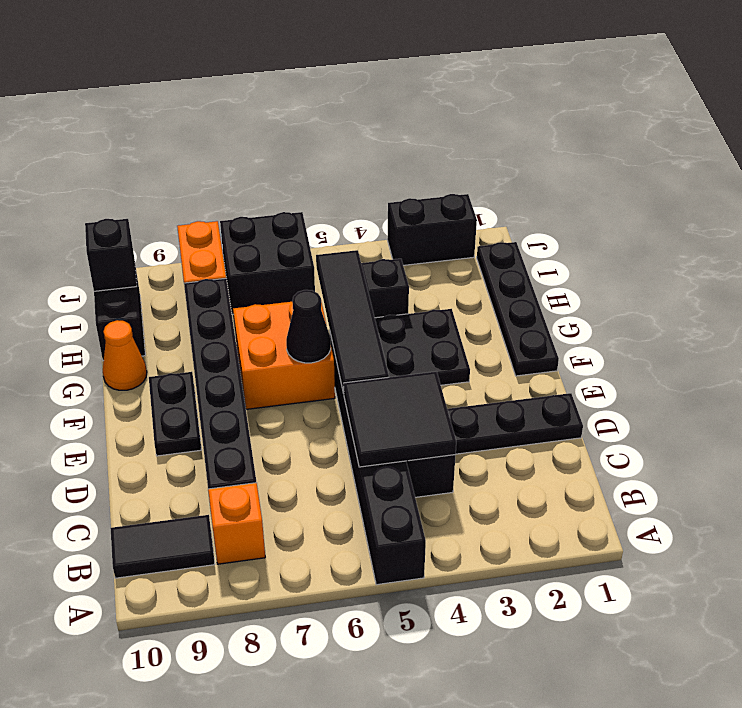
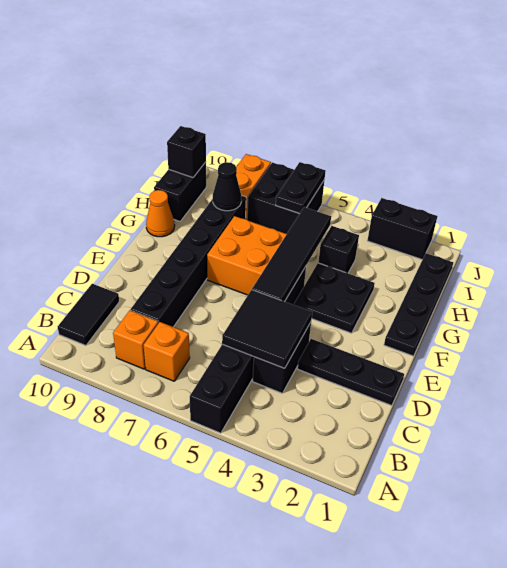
none -> orange brick B7 level 1
black tile B9:B10 level 1 -> black tile B10:C10 level 1
black plate E9:F9 level 1 -> black plate I6:J6 level 2
black cone F6 level 2 -> black cone H8 level 2

